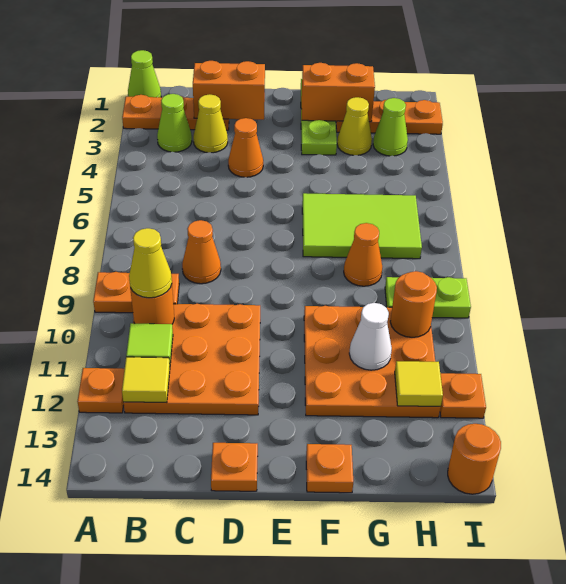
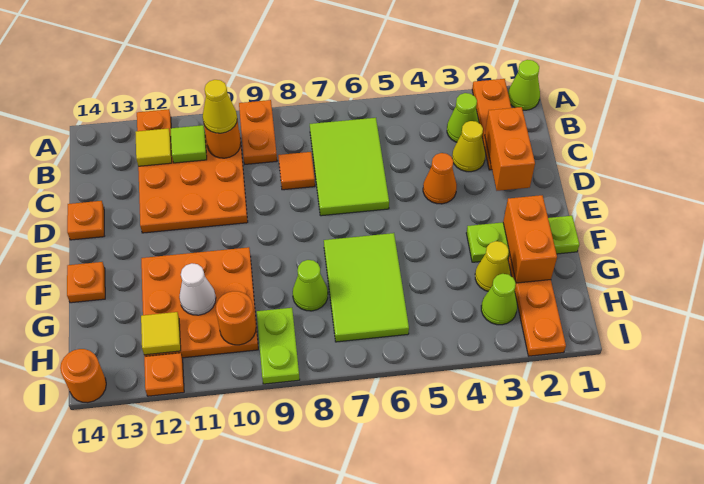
none -> lime tile B6:D7 level 1
orange cone C8 level 1 -> orange tile C8 level 1
orange cone G8 level 1 -> lime cone G8 level 1

